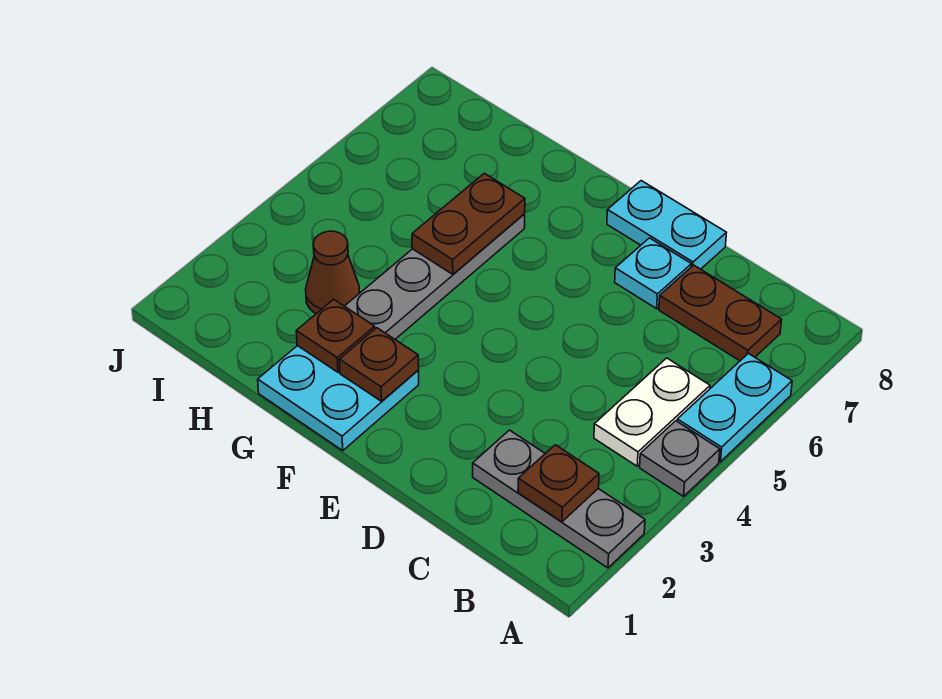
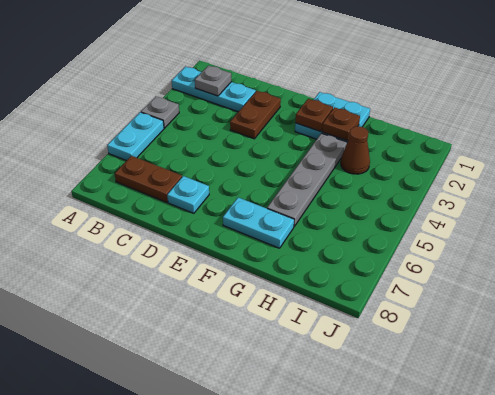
grey plate A2:C2 level 1 -> cyan plate A2:C2 level 1
brown plate B2 level 2 -> grey plate B2 level 2
white plate B4:B5 level 1 -> none
cyan plate D8:E8 level 1 -> cyan plate F7:G7 level 1
brown plate G5:G6 level 2 -> brown plate D2:D3 level 1

